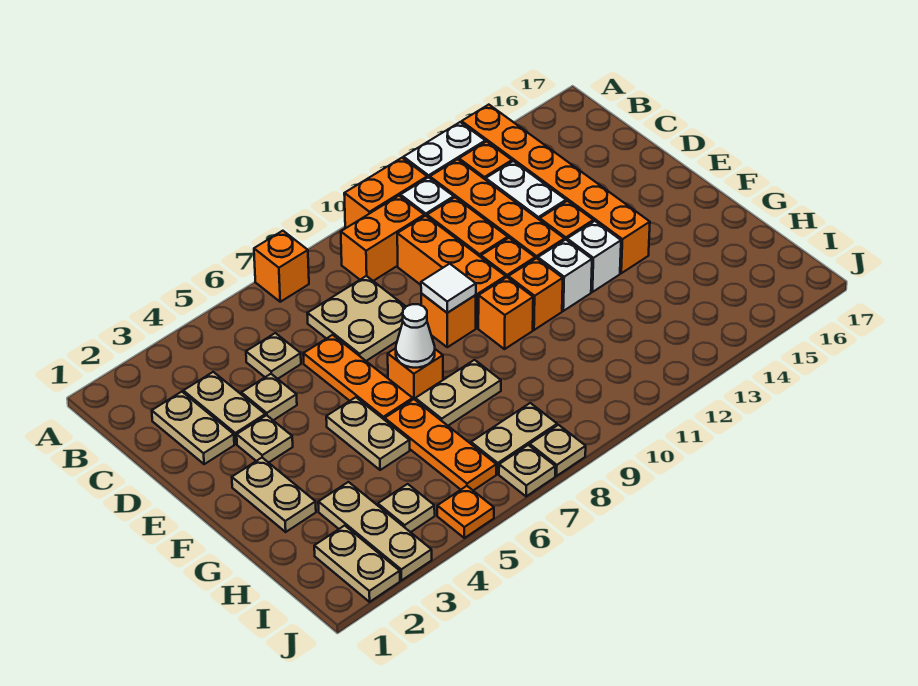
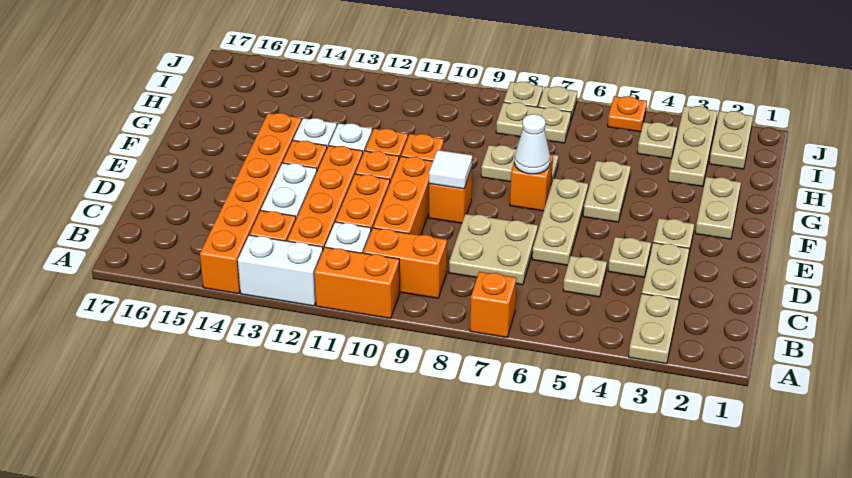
tan plate C2:D2 level 1 -> tan plate A3:B3 level 1
orange plate D6:F6 level 1 -> tan plate D6:F6 level 1
orange plate G6:I6 level 1 -> none

